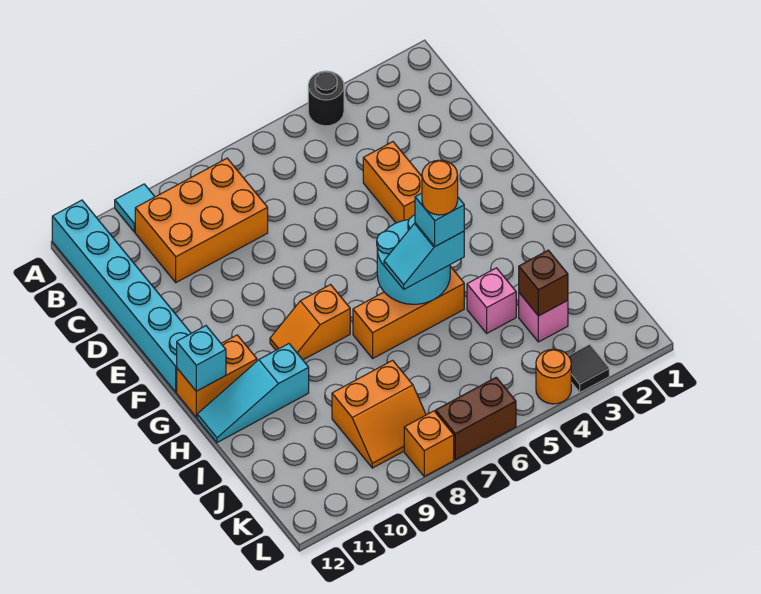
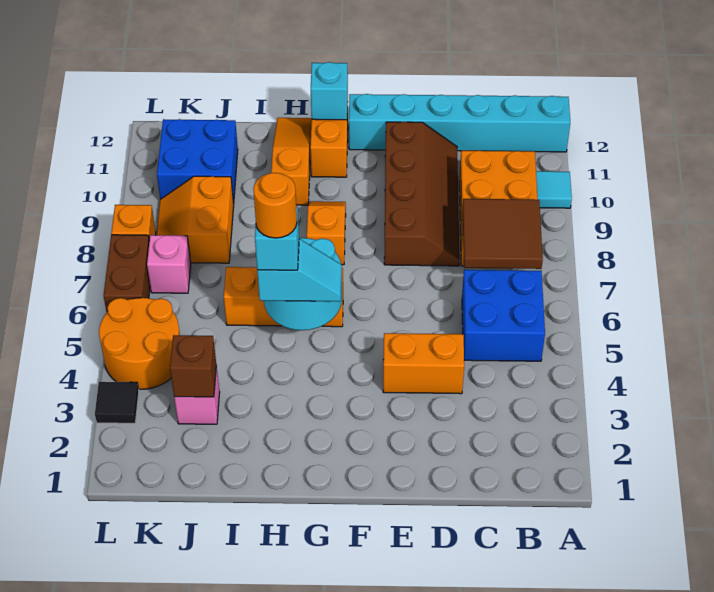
black round brick A4 level 1 -> none
none -> blue brick B5:C6 level 1
none -> brown tile B7:C8 level 2
none -> brown slope D8:E11 level 1 top E
orange brick H5:H7 level 1 -> orange brick G6:I6 level 1
cyan slope H5:H6 level 3 top 5 -> cyan slope G5:H5 level 3 top H
cyan slope H10:H12 level 1 top 10 -> orange slope H10:H12 level 1 top 10
pink brick I4 level 1 -> pink brick K7 level 1
none -> blue brick J10:K11 level 1
orange round brick L4 level 1 -> orange round brick K4:L5 level 1

